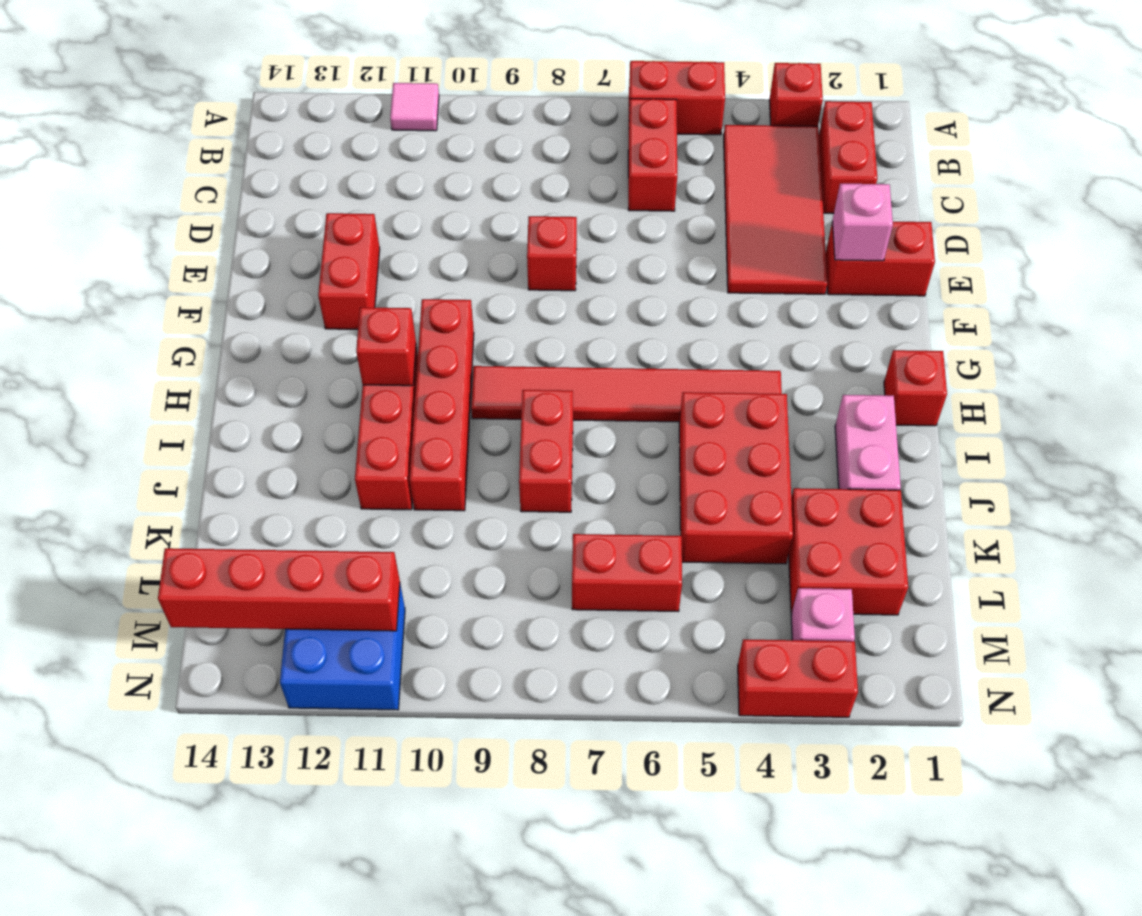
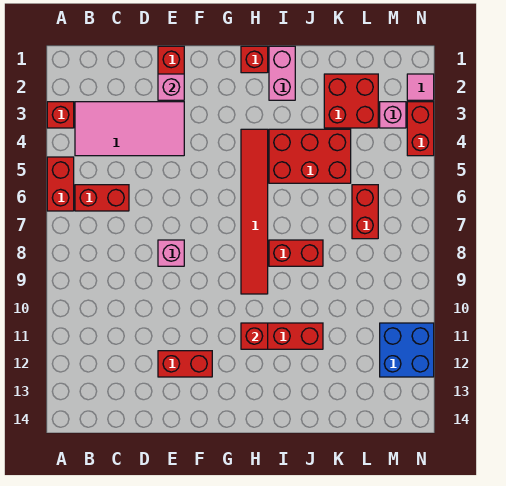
pink tile A11 level 1 -> pink tile N2 level 1
red brick B2:C2 level 1 -> none
red tile B3:E4 level 1 -> pink tile B3:E4 level 1
red brick E8 level 1 -> pink brick E8 level 1
red brick G10:J10 level 1 -> none
pink brick I2:J2 level 1 -> pink brick I1:I2 level 1
red brick M11:M14 level 2 -> none

